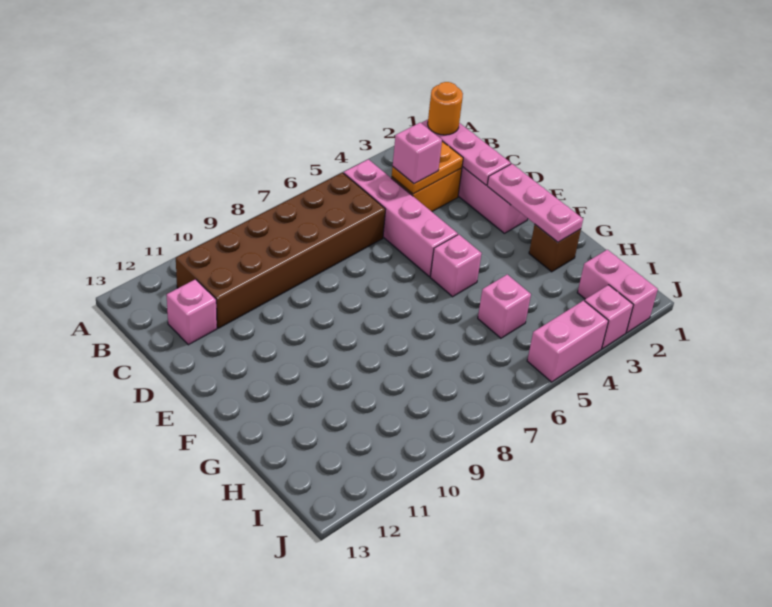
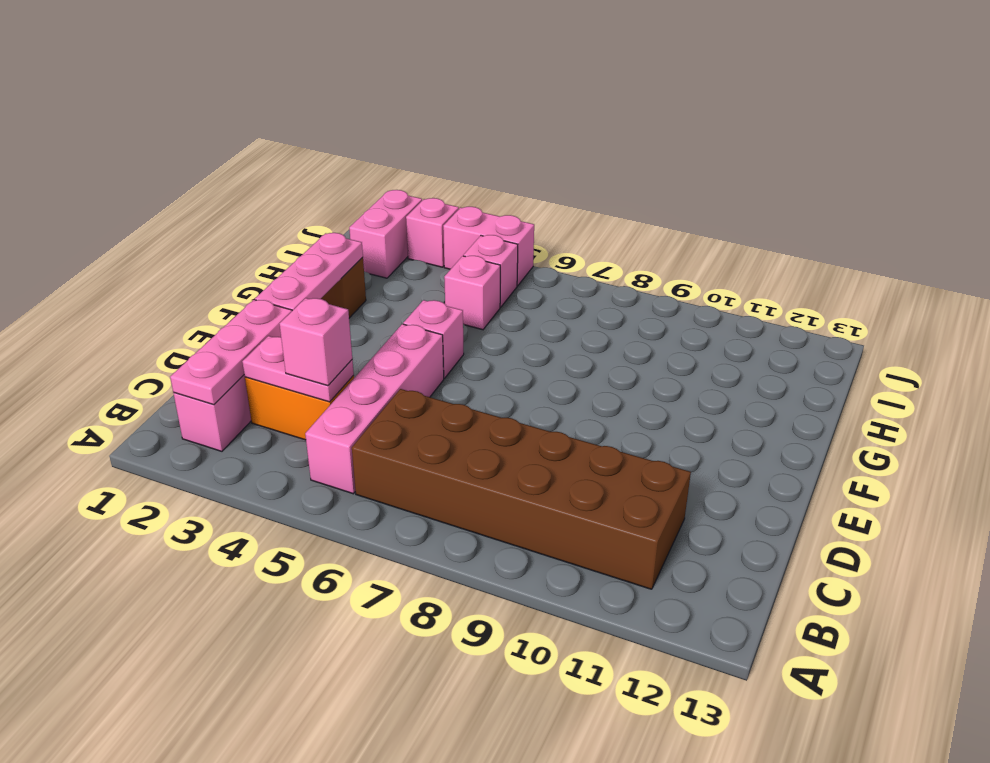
orange round brick B2 level 3 -> none
orange plate C3:C4 level 2 -> pink plate C3:C4 level 2
pink brick C12 level 1 -> pink brick I5 level 1

